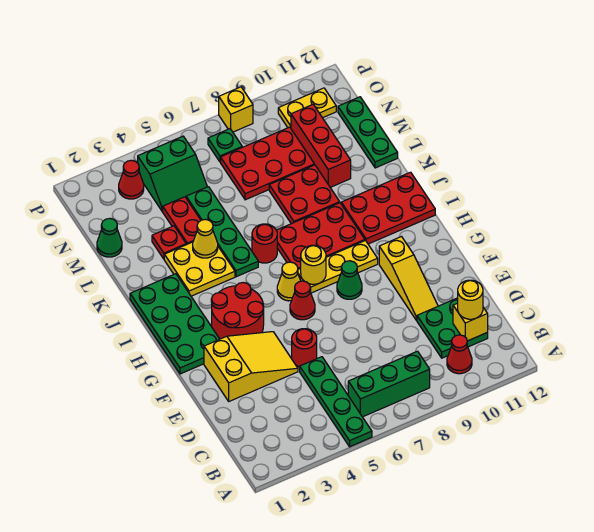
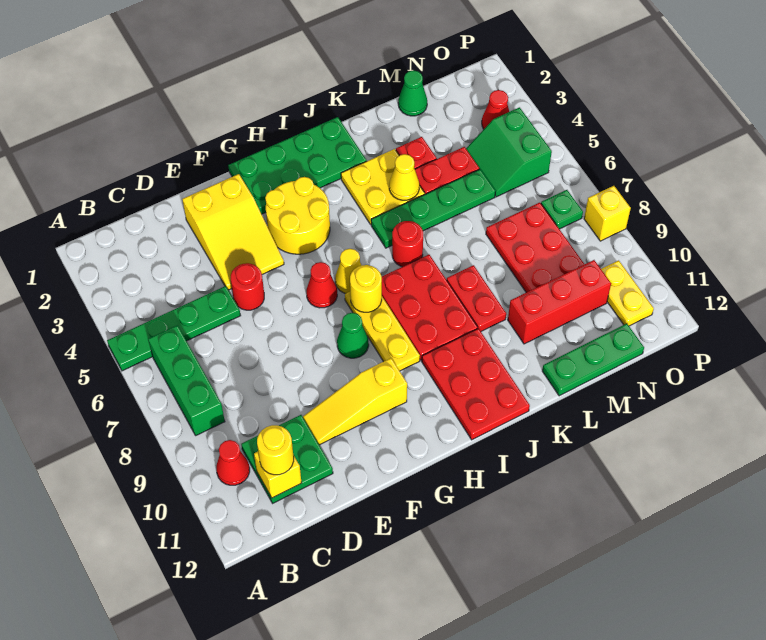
red round brick G3:H4 level 1 -> yellow round brick G3:H4 level 1
red plate K8:L9 level 1 -> red plate K8:K9 level 1

